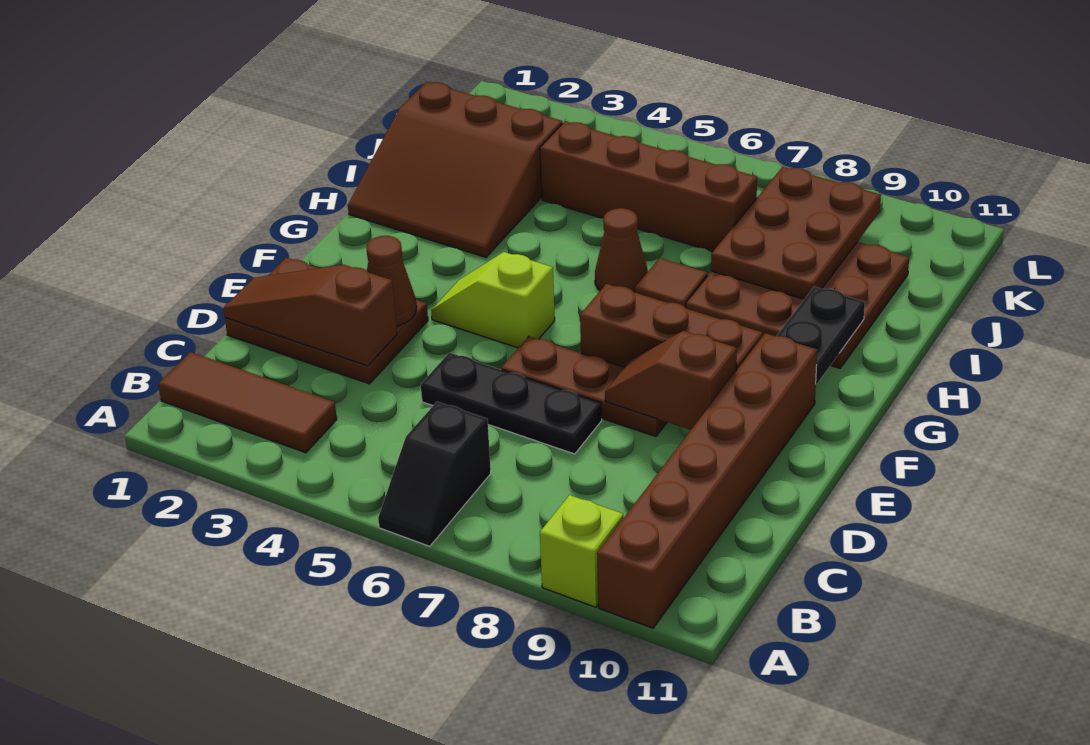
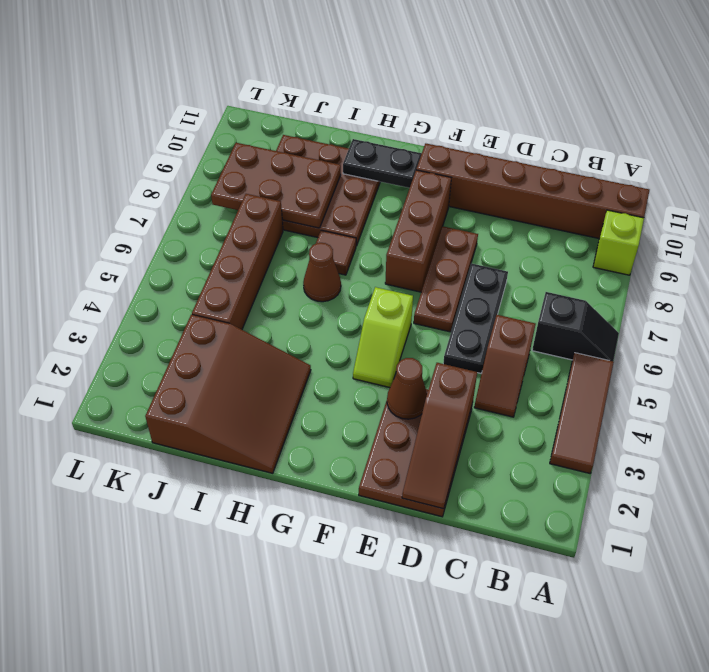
brown tile B1:B3 level 1 -> brown tile A3:A5 level 1
brown slope E8:E9 level 2 top 9 -> brown slope C4:C5 level 1 top 5

